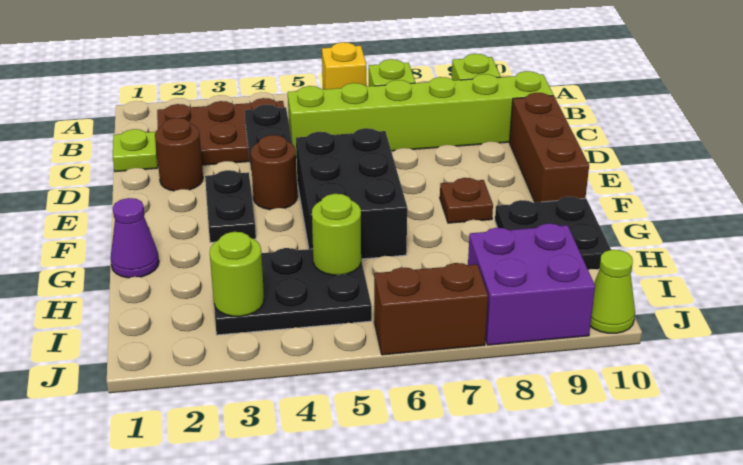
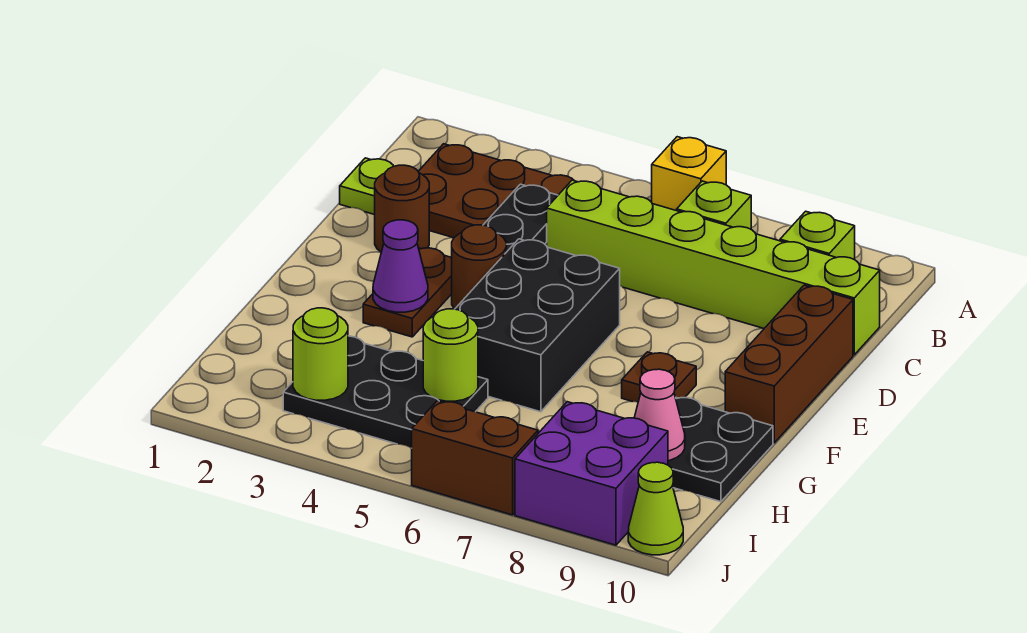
black plate E3:F3 level 1 -> brown plate E3:F3 level 1
purple cone G1 level 1 -> purple cone F3 level 2
none -> pink cone H9 level 2

